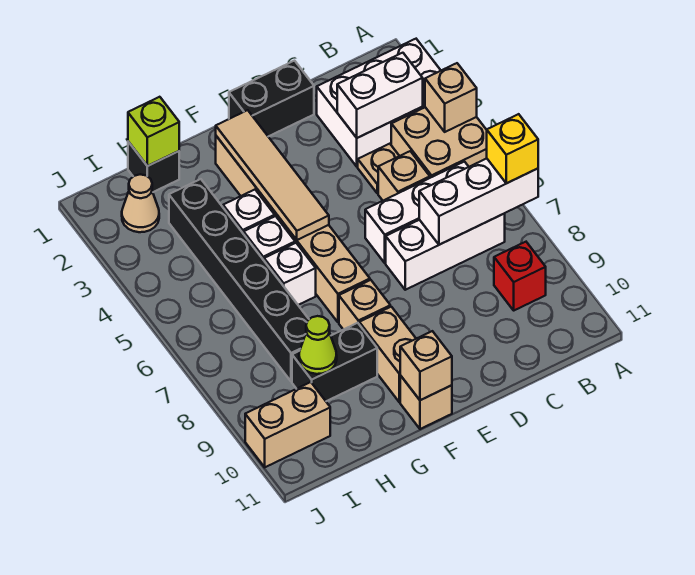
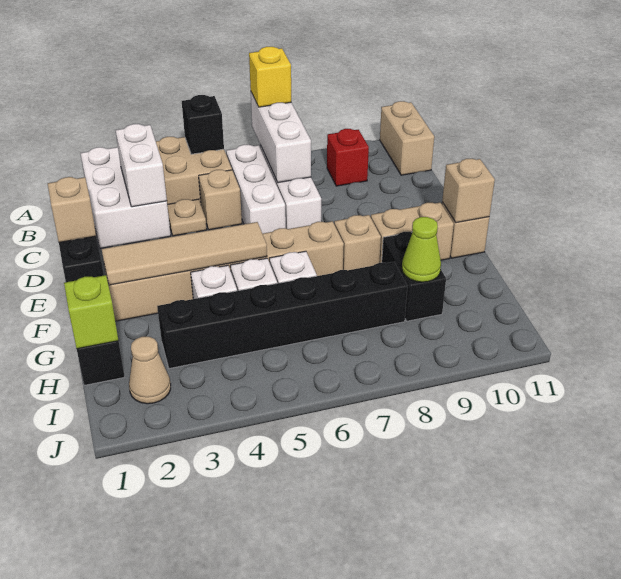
tan brick A4 level 2 -> tan brick D1 level 2
none -> black brick A5 level 2
tan brick I10:J10 level 1 -> tan brick A11:B11 level 1

